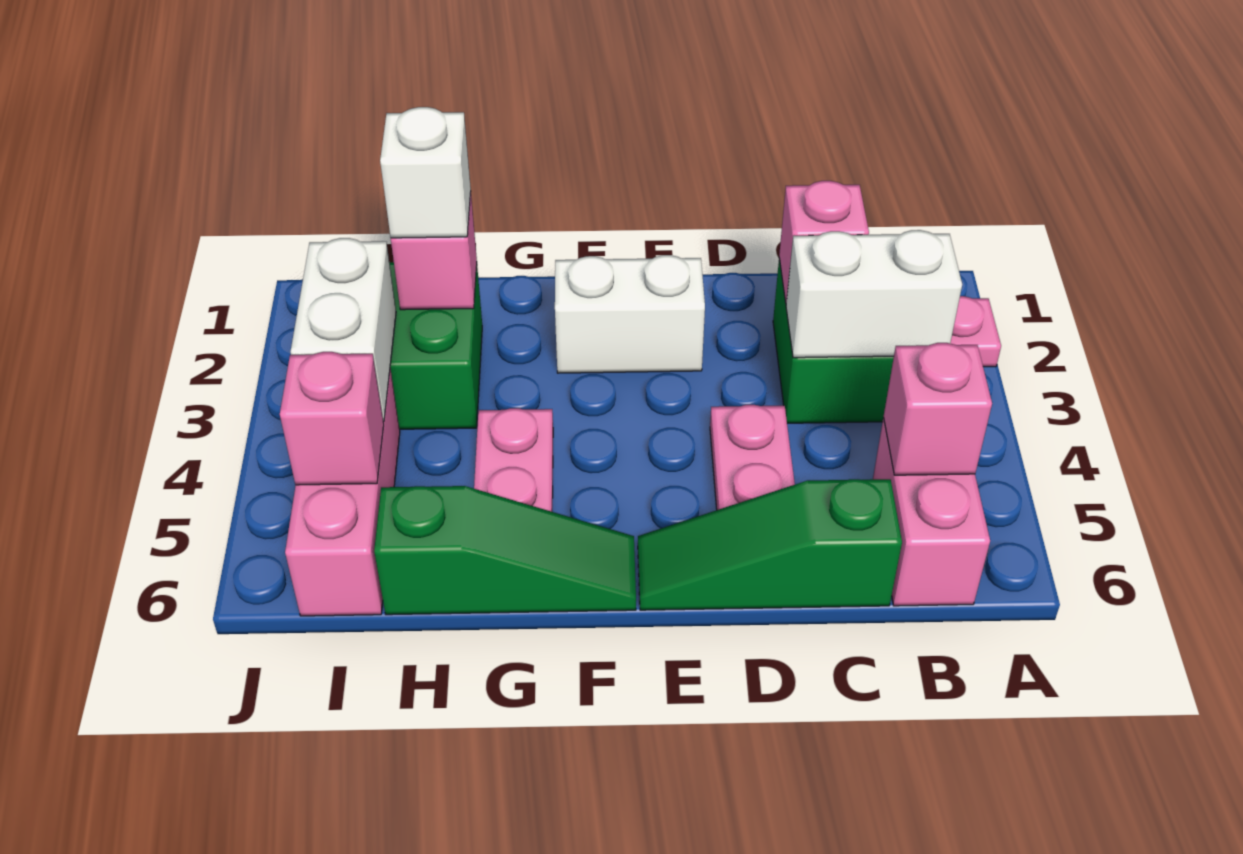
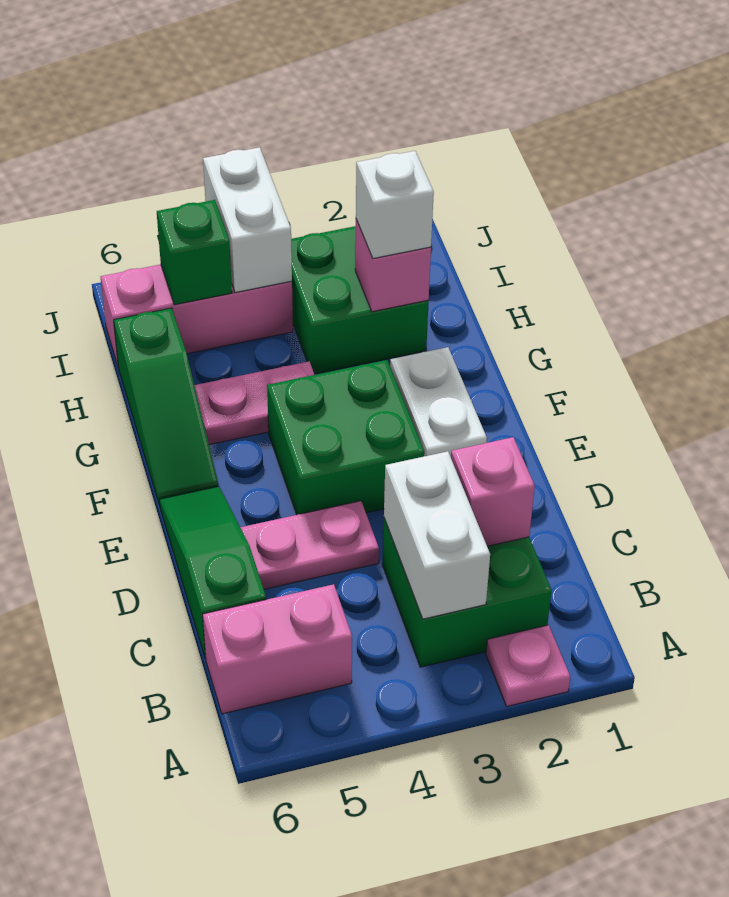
pink brick B5 level 2 -> none
none -> green brick E3:F4 level 1
white brick I3:I4 level 2 -> white brick I4:J4 level 2
pink brick I5 level 2 -> green brick I5 level 2

